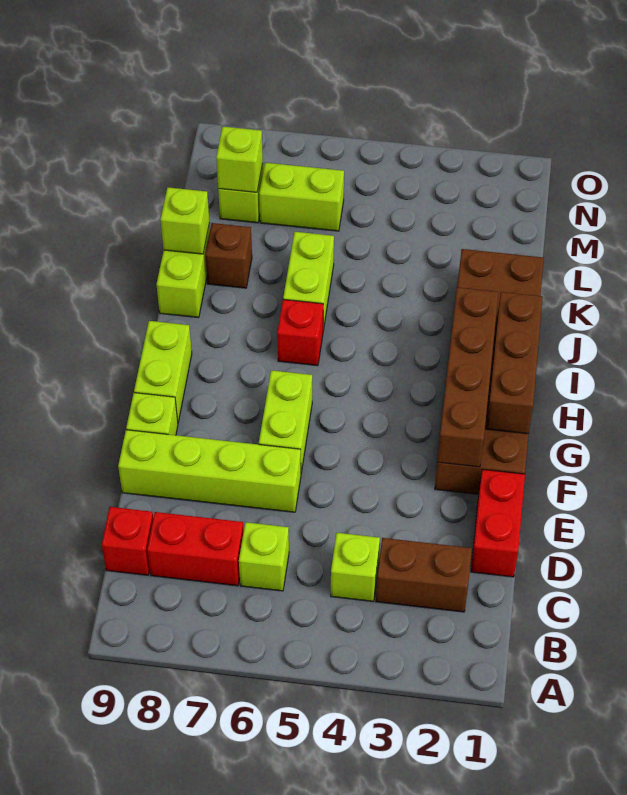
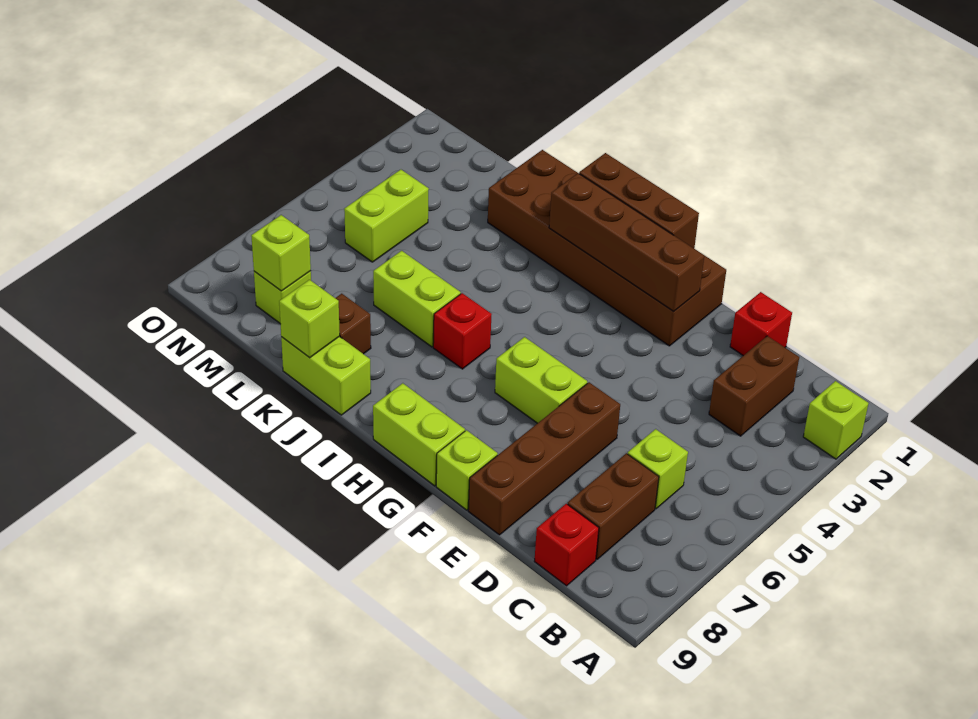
lime brick C4 level 1 -> lime brick A2 level 1
red brick C7:C8 level 1 -> brown brick C7:C8 level 1
red brick D1:E1 level 1 -> red brick D1 level 1
lime brick E6:E9 level 1 -> brown brick E6:E9 level 1
lime brick M6:M7 level 1 -> lime brick M4:M5 level 1

